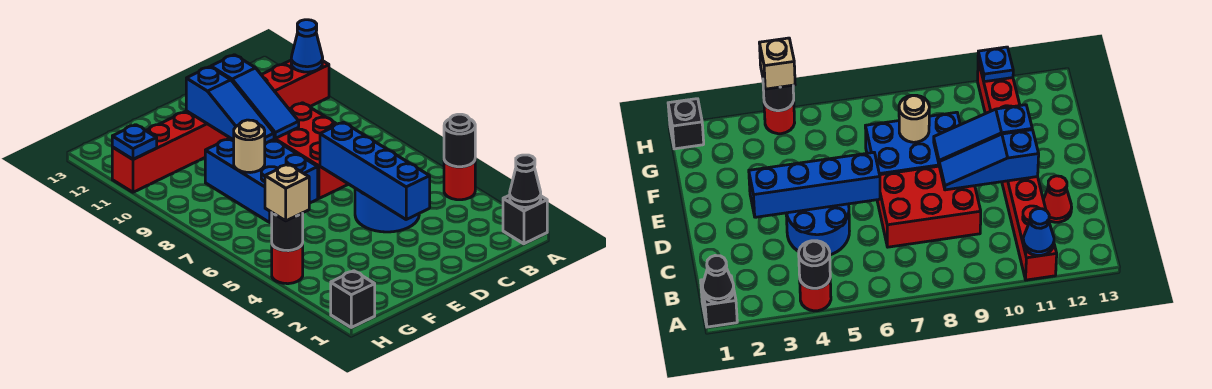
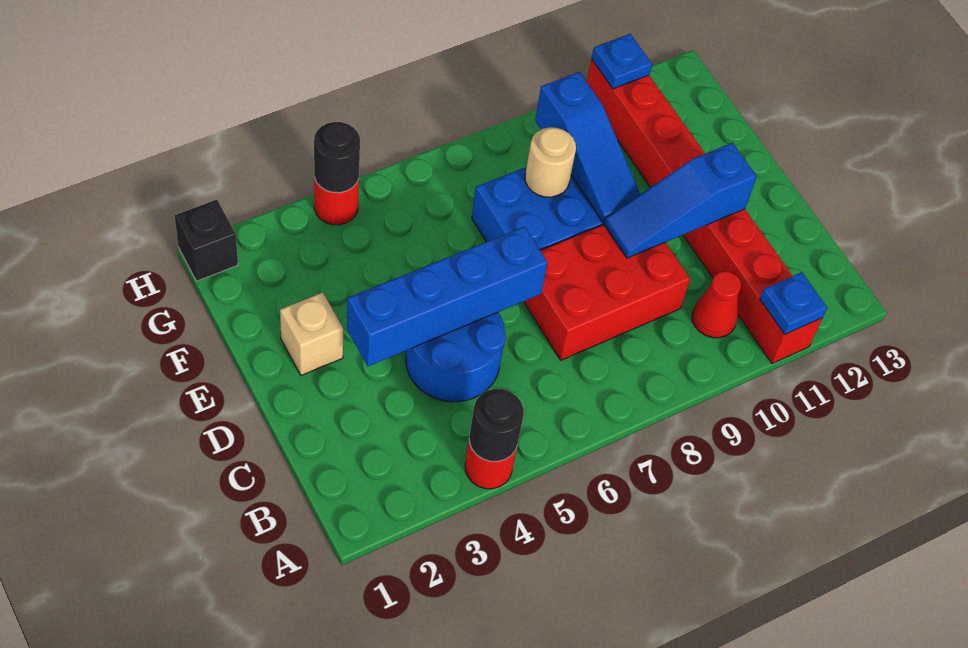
black brick A1 level 1 -> none
black cone A1 level 2 -> none
blue cone A11 level 2 -> blue plate A11 level 2
red cone C12 level 1 -> red cone B10 level 1
blue slope E9:E11 level 2 top 11 -> blue slope E9:G9 level 2 top G
tan brick H4 level 3 -> tan brick E2 level 1

